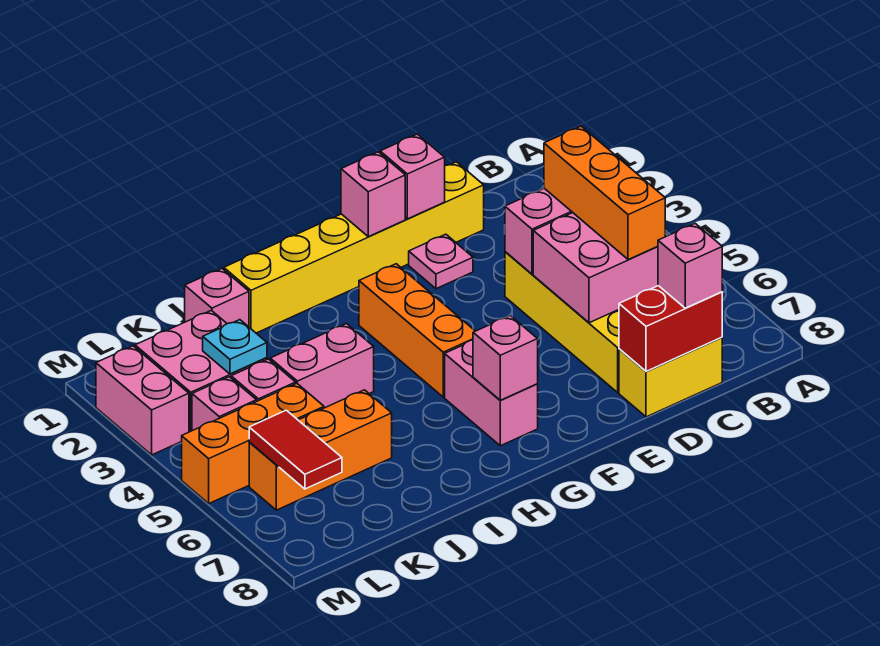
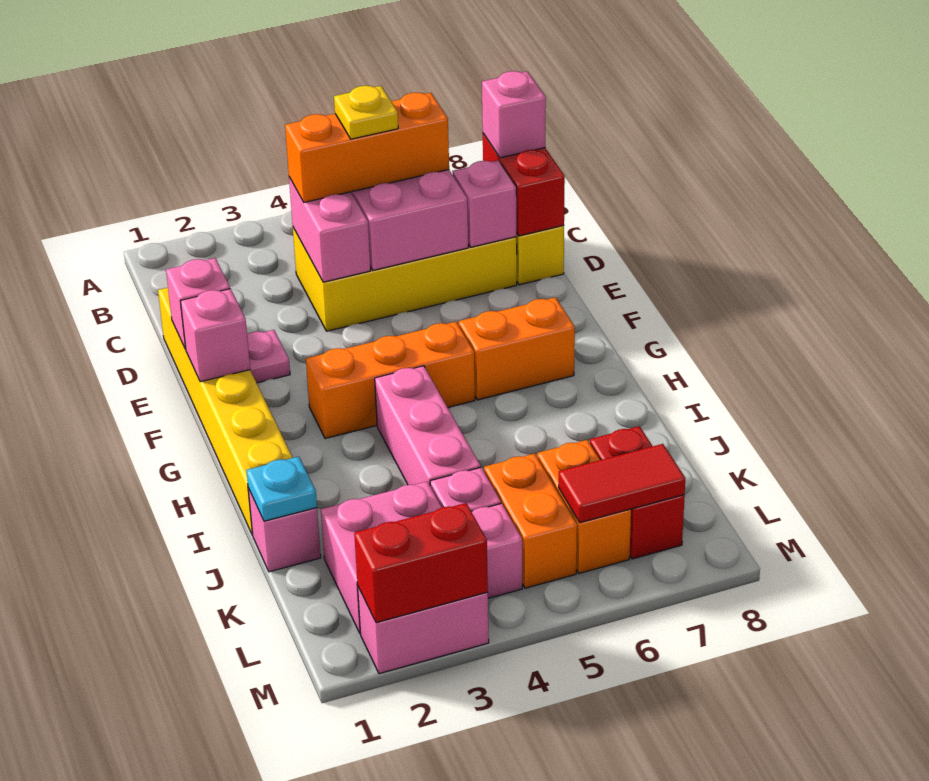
none -> yellow plate C5 level 4
pink brick G6:G7 level 1 -> orange brick G6:G7 level 1
pink brick G7 level 2 -> pink brick D7 level 2
pink brick I4:J4 level 1 -> pink brick H4:J4 level 1
orange brick J6:L6 level 1 -> orange brick K6:L6 level 1
cyan plate K3 level 2 -> cyan plate J1 level 2
orange brick K5:M5 level 1 -> orange brick K5:L5 level 1
none -> red brick K7:L7 level 1
none -> red brick M2:M3 level 2

